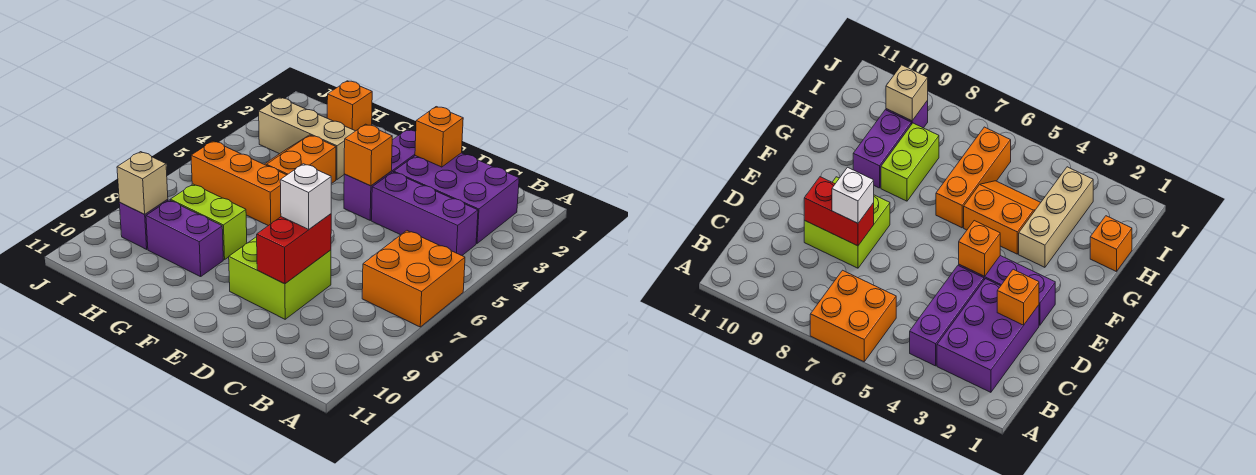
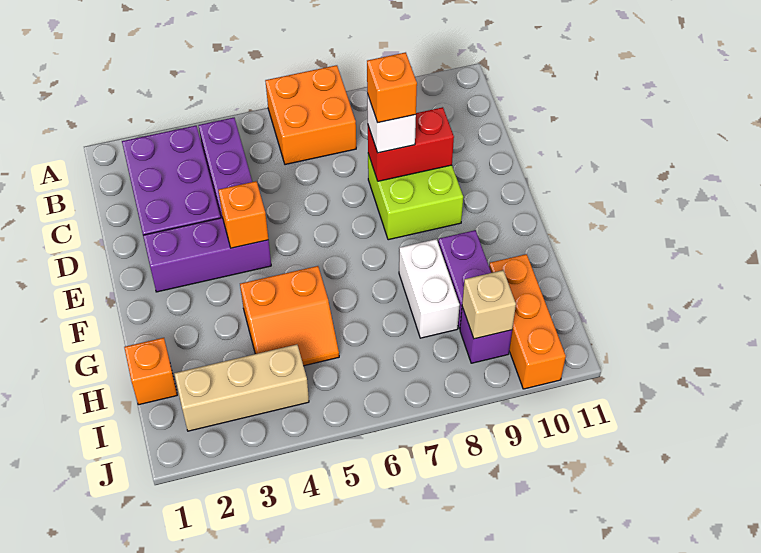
orange brick D2 level 2 -> orange brick D8 level 4
tan brick G3:I3 level 1 -> tan brick I2:I4 level 1
orange brick G6:I6 level 1 -> orange brick H10:J10 level 1
lime brick G8:H8 level 1 -> white brick G8:H8 level 1

